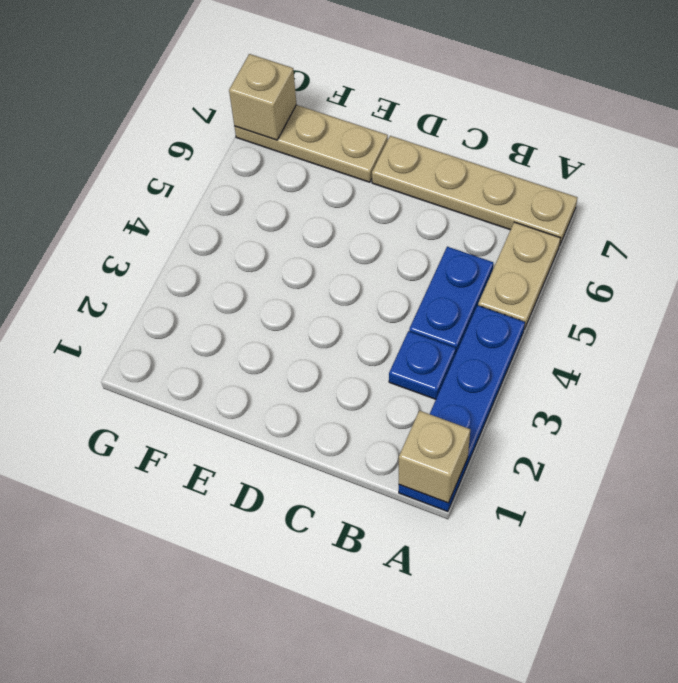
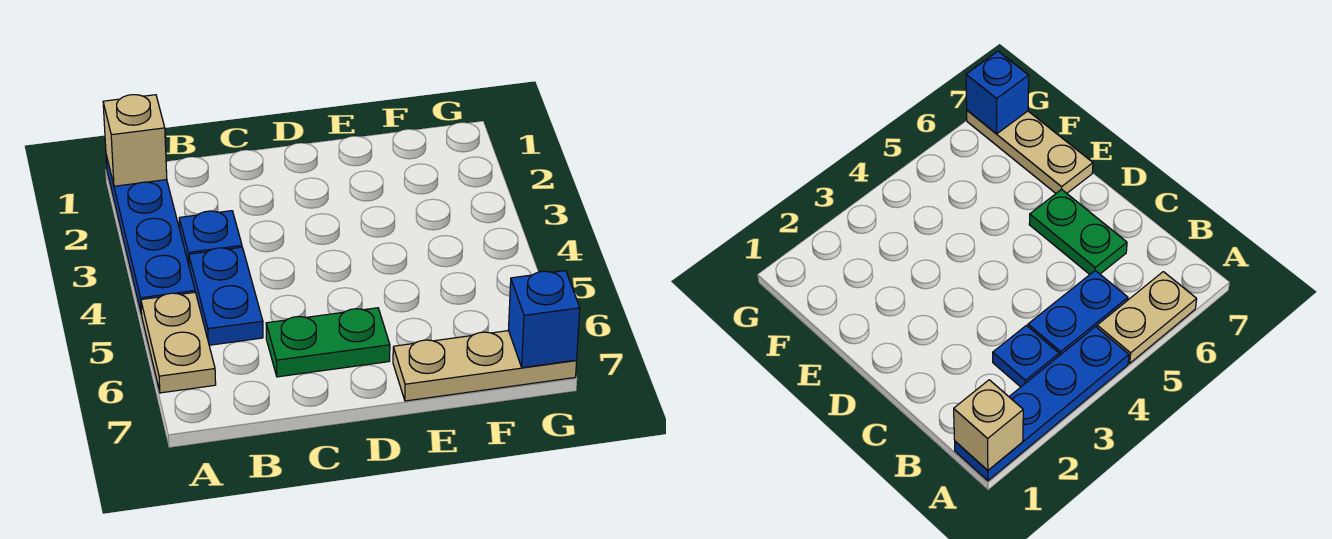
tan plate A7:D7 level 1 -> none
none -> green plate C6:D6 level 1
tan brick G7 level 2 -> blue brick G7 level 2

